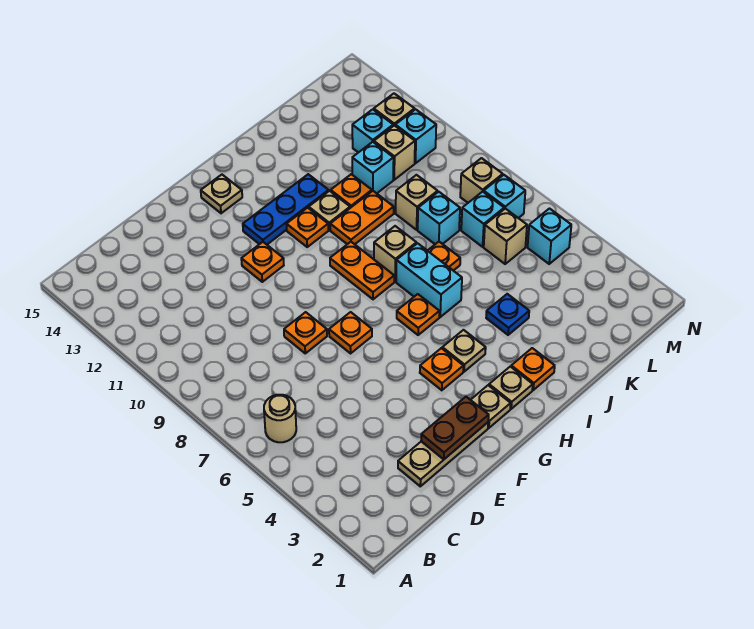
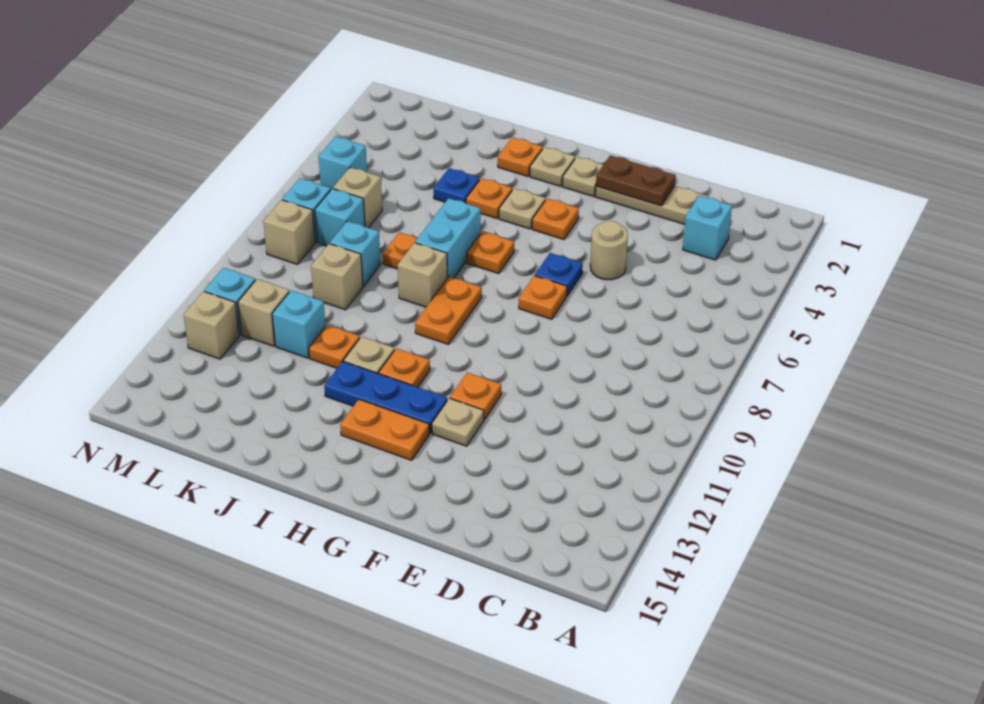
tan round brick B6 level 1 -> tan round brick E5 level 1
orange plate E8 level 1 -> orange plate I4 level 1
none -> blue plate F6 level 1
tan plate G14 level 1 -> tan plate F12 level 1
orange plate I10:J10 level 1 -> orange plate G13:H13 level 1
cyan brick L12 level 1 -> cyan brick C3 level 1

